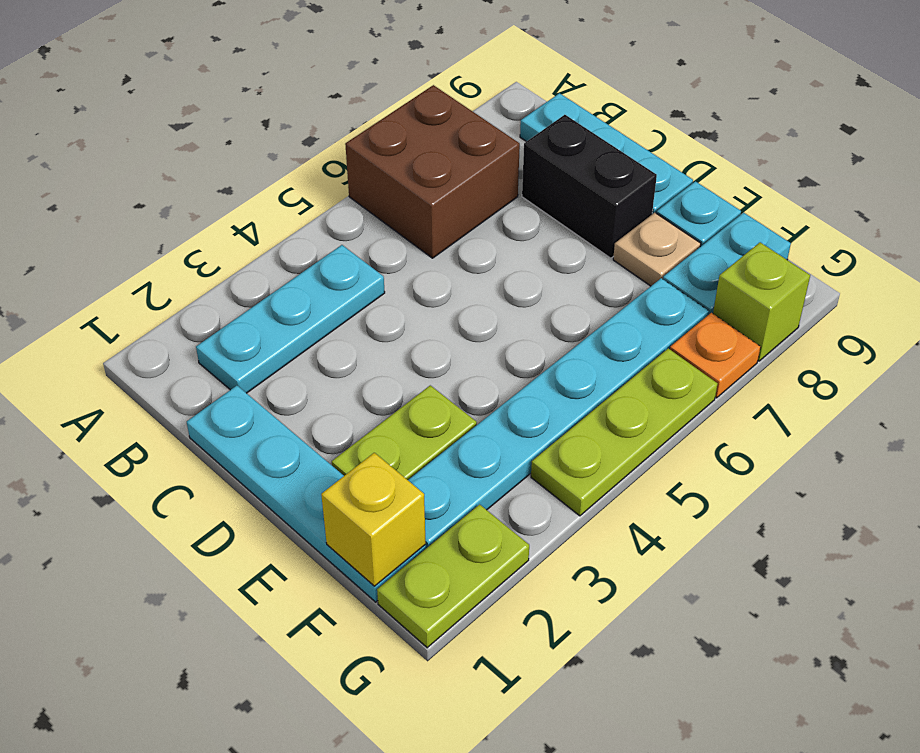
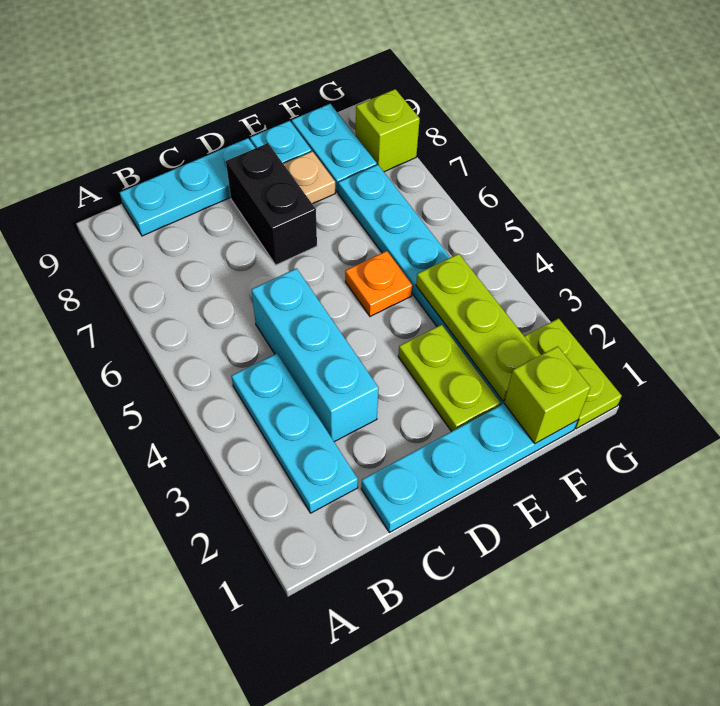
brown brick A6:B7 level 1 -> none
none -> cyan brick C3:C5 level 1
black brick C8:D8 level 1 -> black brick D7:D8 level 1
yellow brick F1 level 2 -> lime brick F1 level 2
lime plate G4:G6 level 1 -> lime plate F2:F4 level 2
orange plate G7 level 1 -> orange plate E5 level 1

